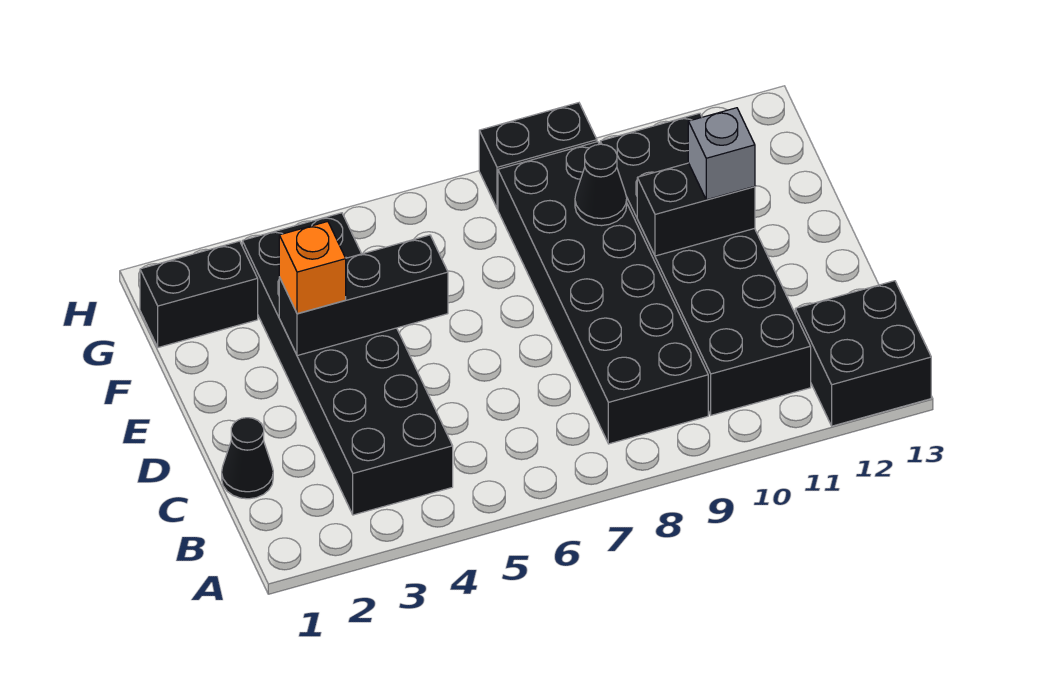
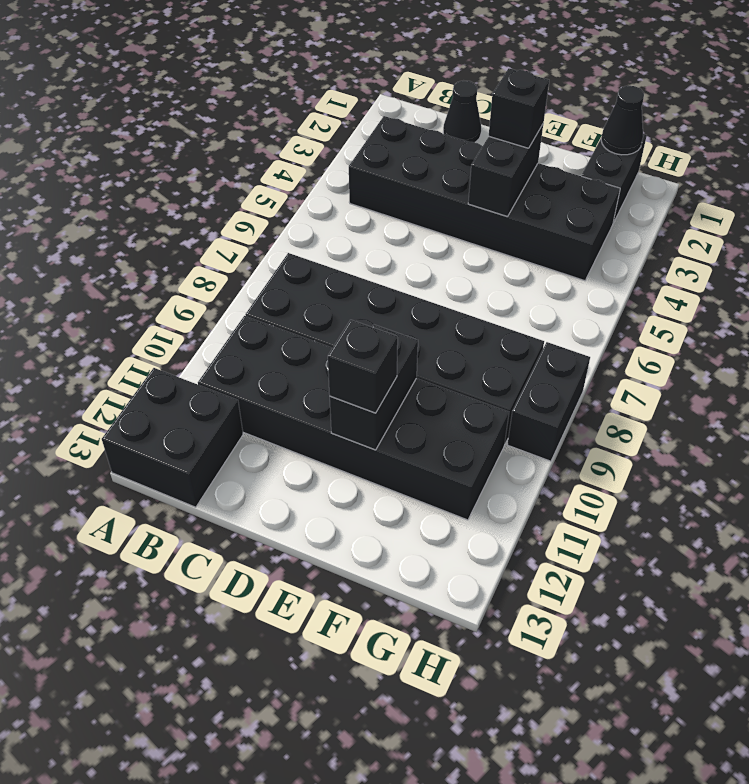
black brick E3:E5 level 2 -> black brick E3:E4 level 2
orange brick E3 level 3 -> black brick E3 level 3
grey brick E11 level 3 -> black brick E11 level 3
black cone F9 level 2 -> black cone G1 level 2

